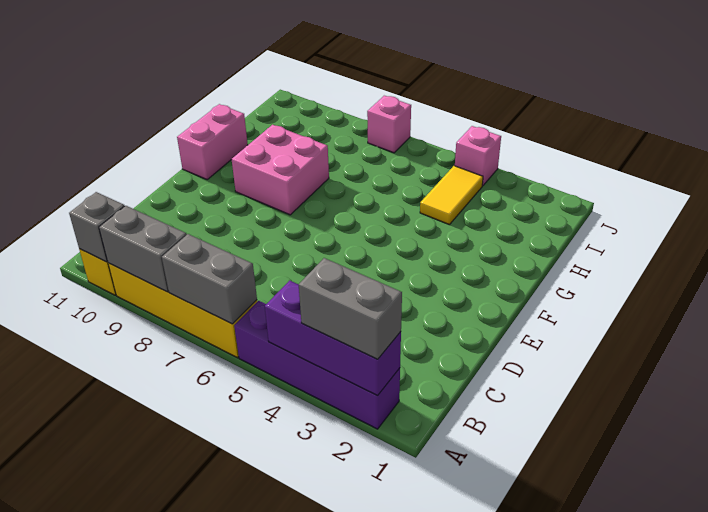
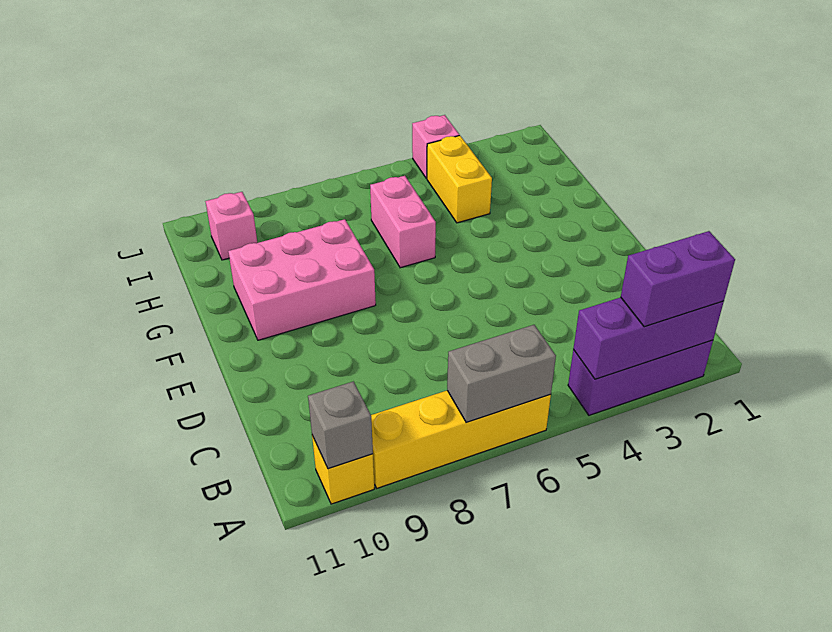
purple brick A2:A5 level 1 -> purple brick A2:A4 level 1
grey brick A2:A3 level 3 -> purple brick A2:A3 level 3
grey brick A8:A9 level 2 -> none
pink brick F8:G9 level 1 -> pink brick F8:G10 level 1
pink brick F11:G11 level 1 -> pink brick G6:H6 level 1
yellow tile H4:I4 level 1 -> yellow brick H4:I4 level 1
pink brick J7 level 1 -> pink brick I10 level 1

